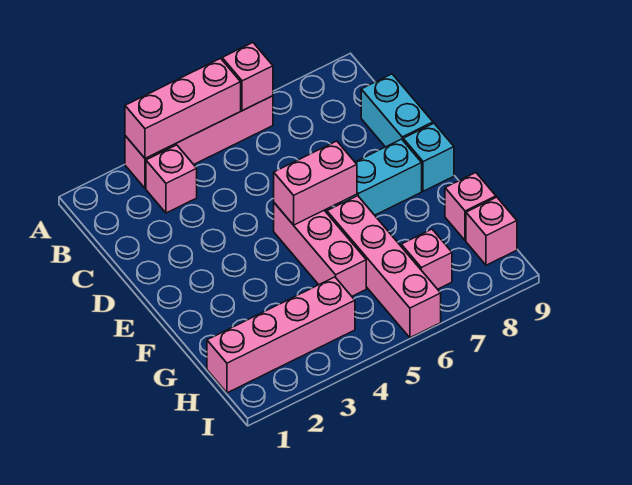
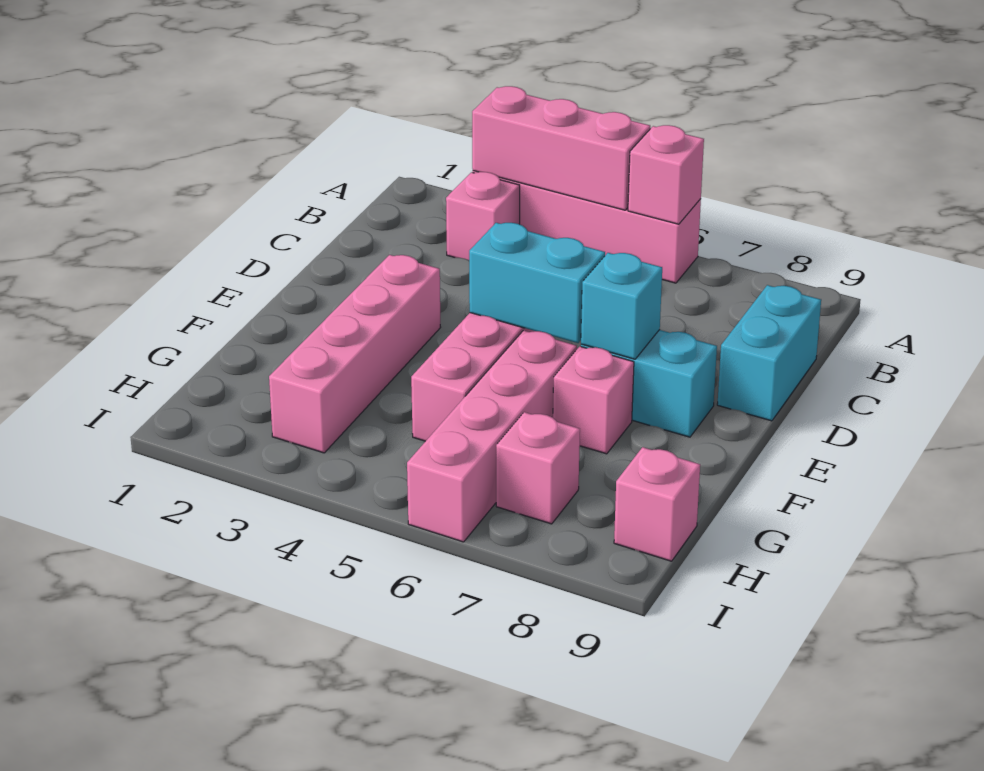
pink brick E5:E6 level 2 -> cyan brick E5:E6 level 2
cyan brick E9 level 1 -> cyan brick E7 level 2
pink brick G9 level 1 -> pink brick F7 level 1
pink brick H1:H4 level 1 -> pink brick E3:H3 level 1

